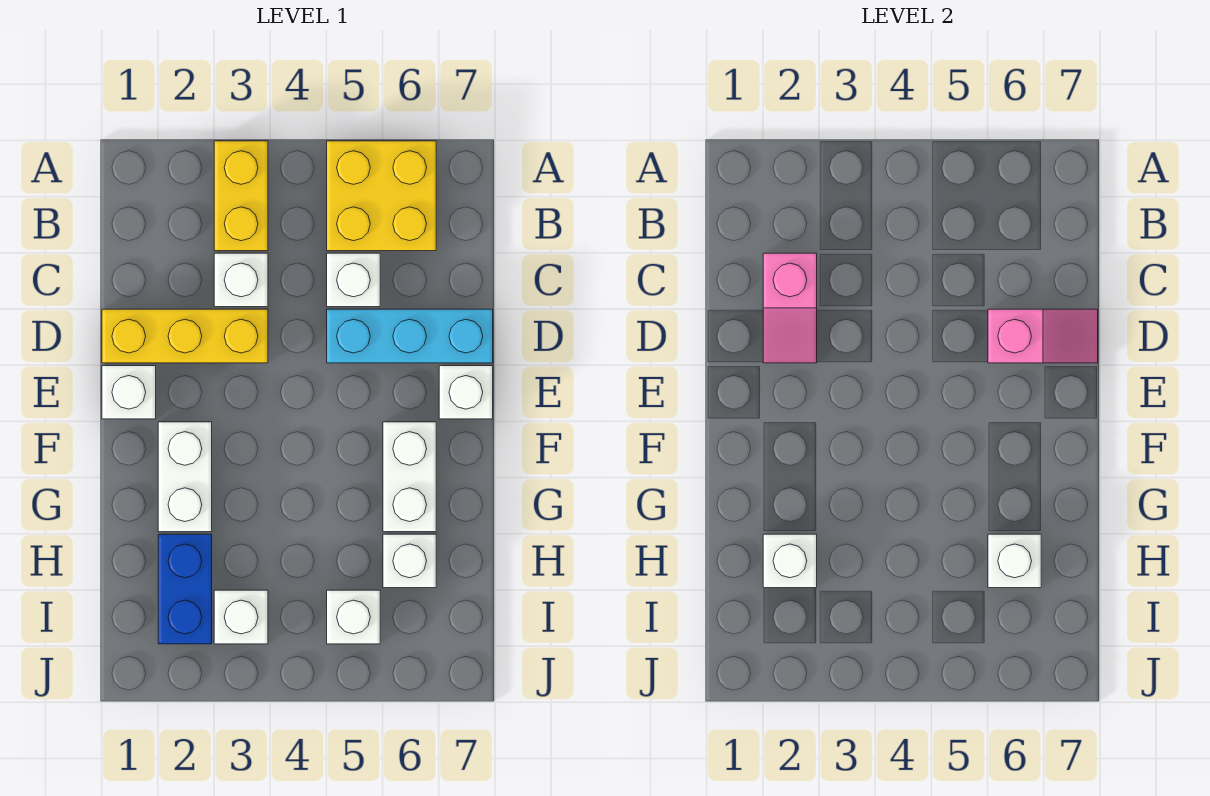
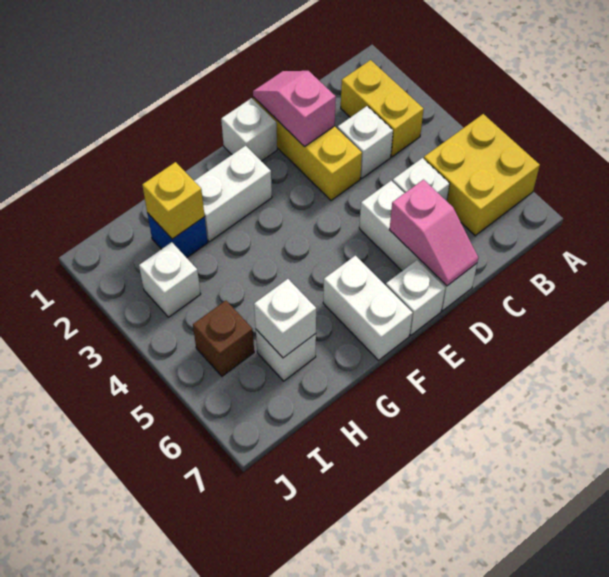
yellow brick A3:B3 level 1 -> yellow brick B2:B3 level 1
pink slope C2:D2 level 2 top C -> pink slope D1:D2 level 2 top 2
cyan brick D5:D7 level 1 -> white brick D5:D7 level 1
white brick F6:G6 level 1 -> white brick F6:F7 level 1
blue brick H2:I2 level 1 -> blue brick H2 level 1
white brick H2 level 2 -> yellow brick H2 level 2
white brick I5 level 1 -> brown brick I5 level 1

